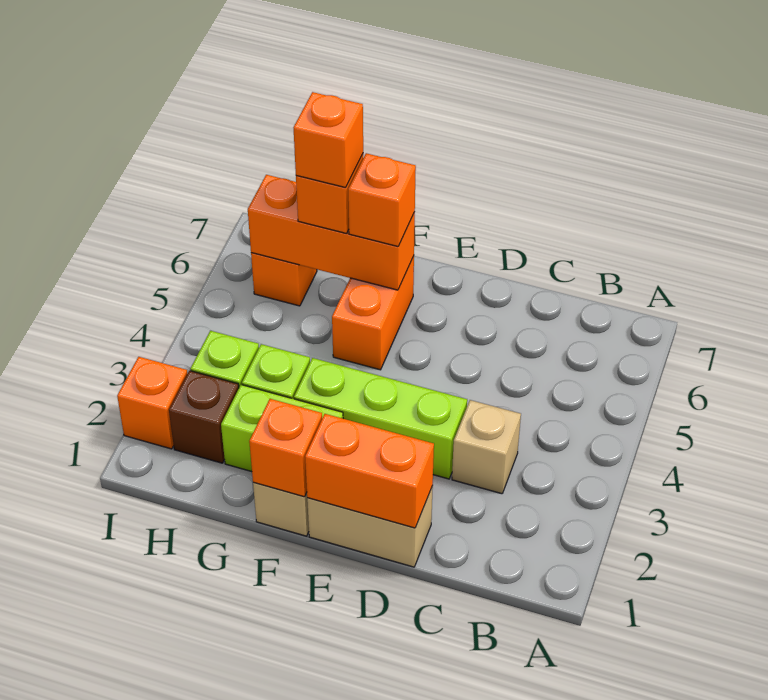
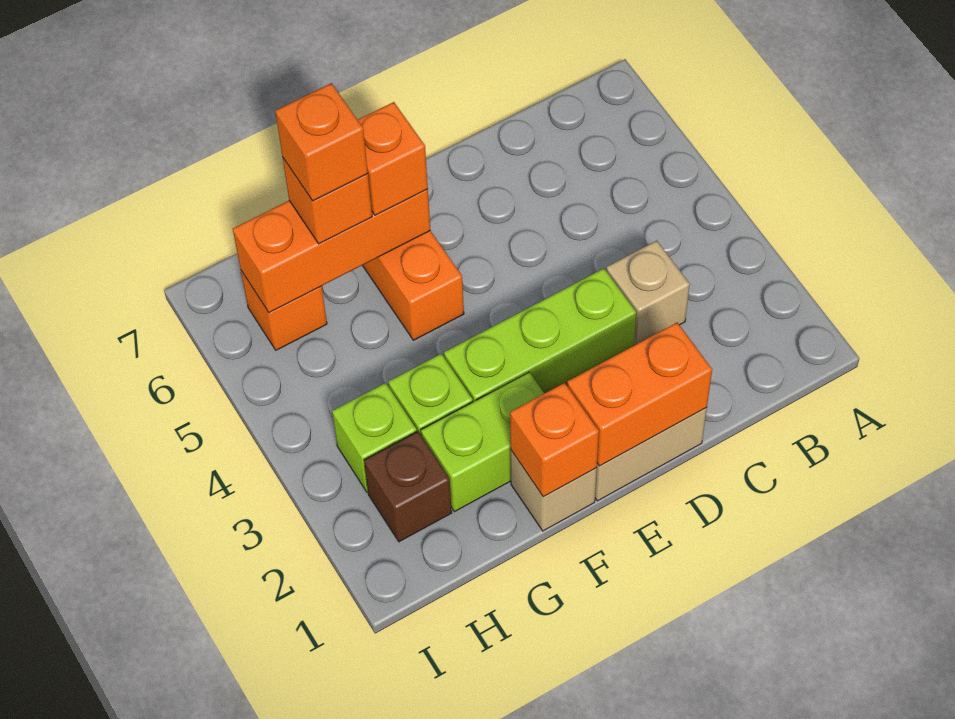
orange brick I2 level 1 -> none

